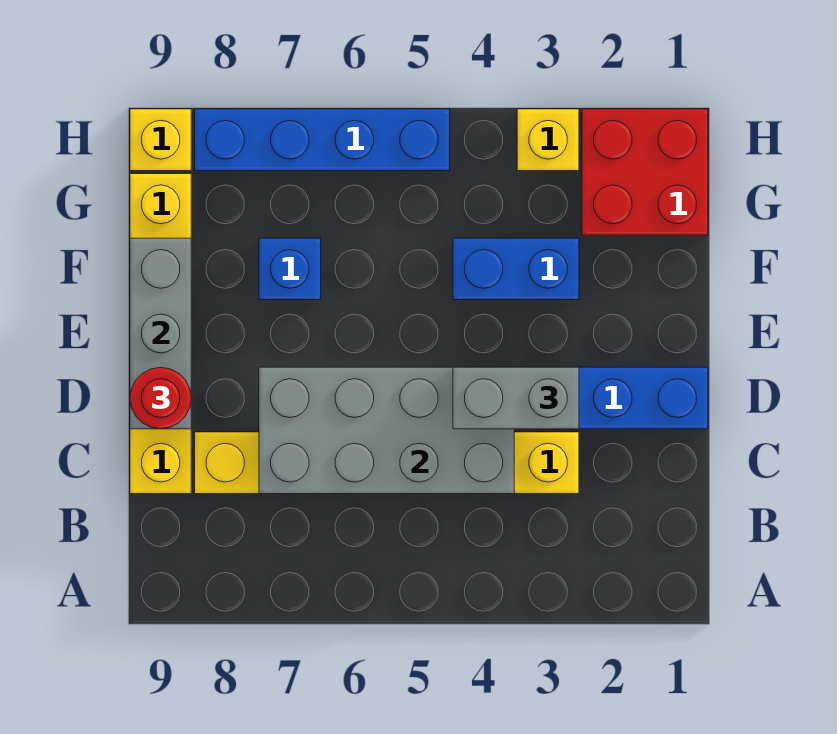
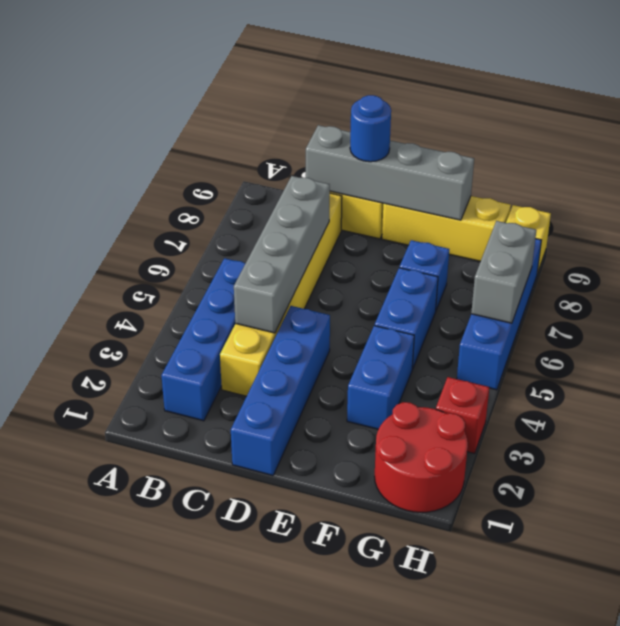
none -> blue brick B2:B5 level 1
grey brick C4:D7 level 2 -> grey brick C4:C7 level 2
grey brick D3:D4 level 3 -> grey brick H6:H7 level 2
grey brick D9:F9 level 2 -> grey brick C9:F9 level 2
red round brick D9 level 3 -> blue round brick D9 level 3
none -> blue brick F5:F6 level 1
red brick G1:H2 level 1 -> red round brick G1:H2 level 1
yellow brick H3 level 1 -> red brick H3 level 1

